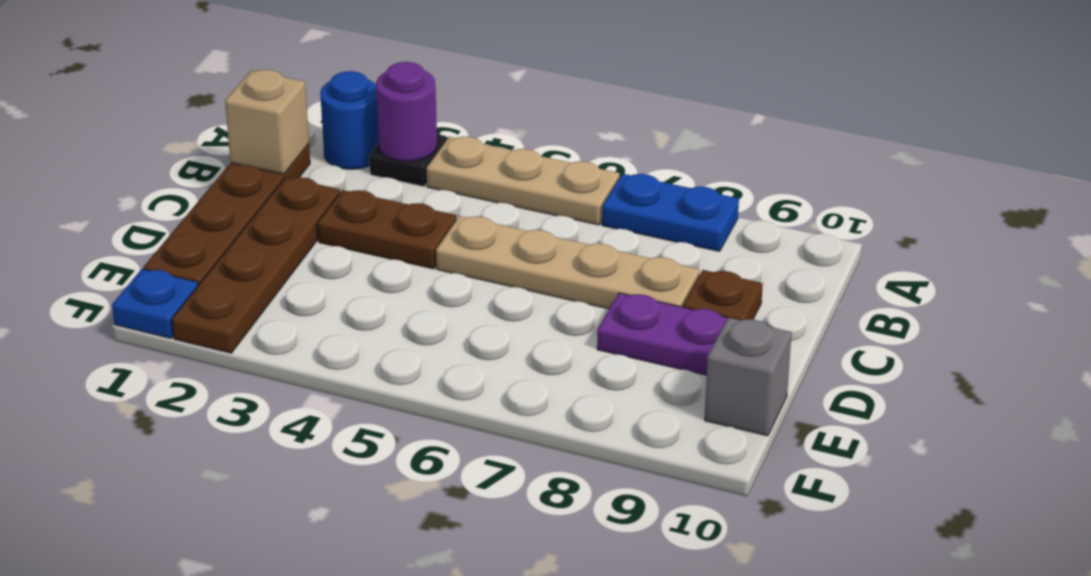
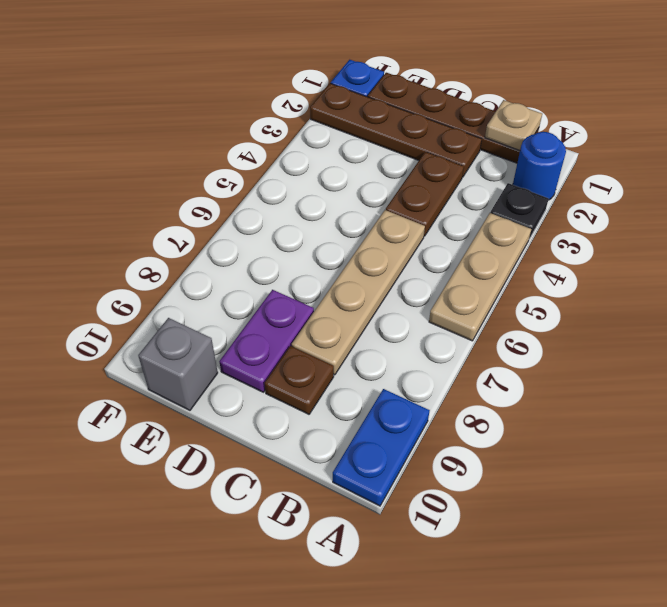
purple round brick A3 level 2 -> none
blue plate A7:A8 level 1 -> blue plate A9:A10 level 1
tan brick B1 level 2 -> tan plate B1 level 2

